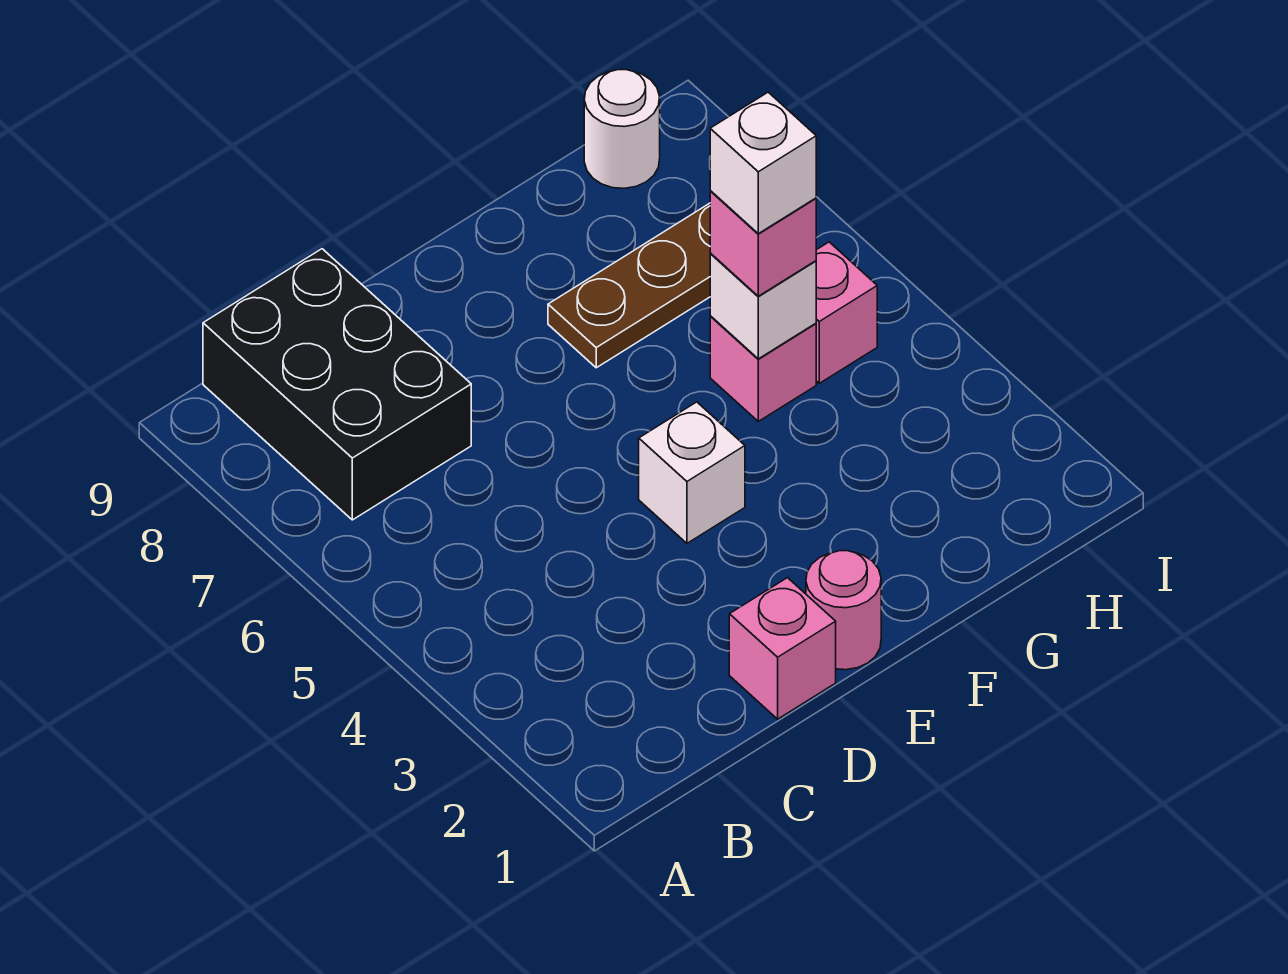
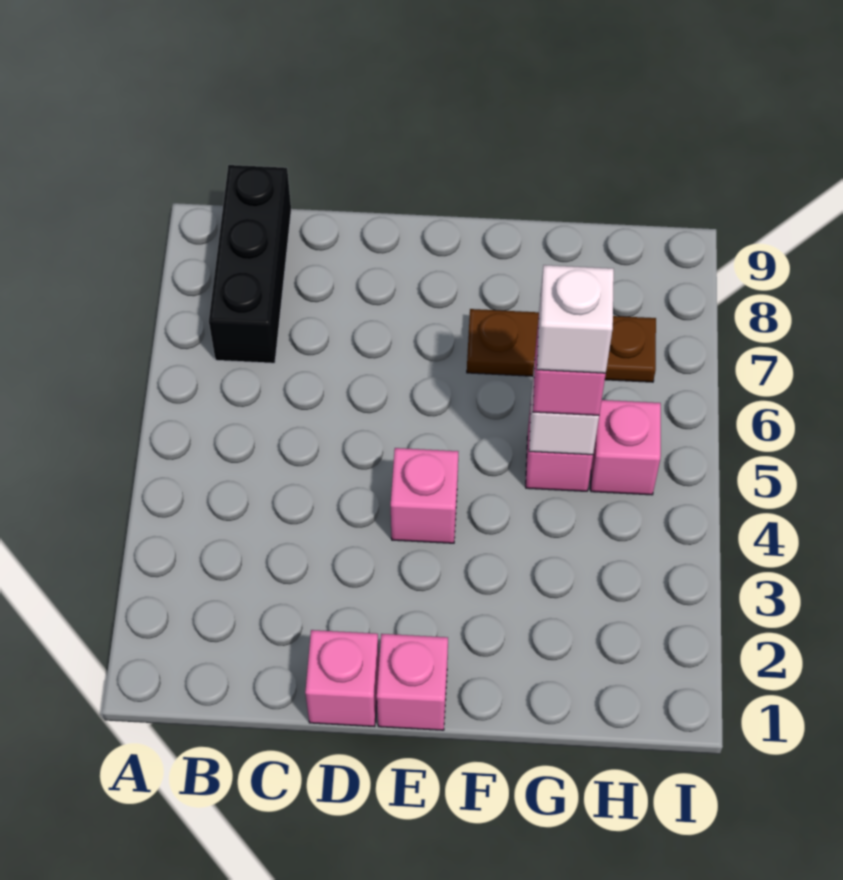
black brick B7:C9 level 1 -> black brick B7:B9 level 1
pink round brick E1 level 1 -> pink brick E1 level 1
white brick E4 level 1 -> pink brick E4 level 1
white round brick H9 level 1 -> none

